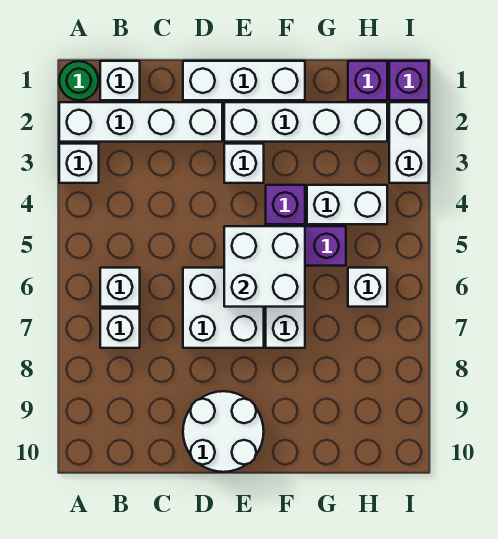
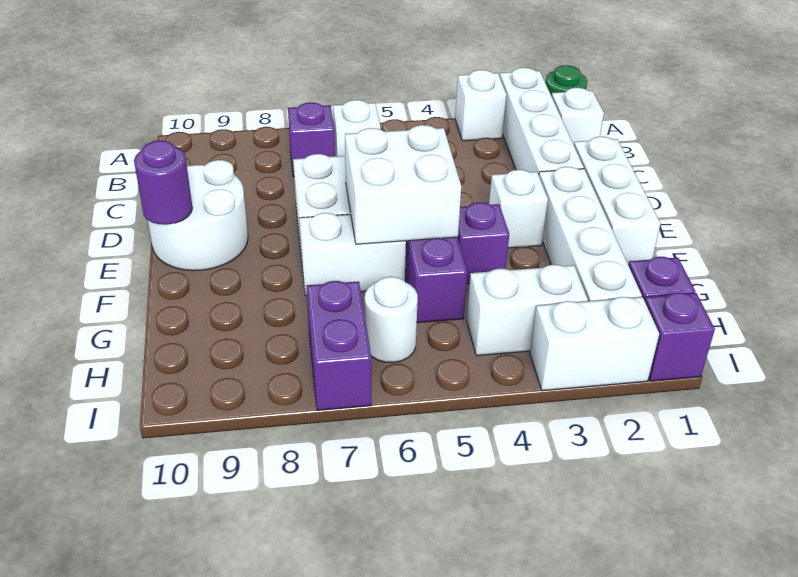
white brick B7 level 1 -> purple brick B7 level 1
none -> purple round brick E10 level 2
white brick G4:H4 level 1 -> white brick H3:H4 level 1
white brick H6 level 1 -> white round brick H6 level 1
none -> purple brick H7:I7 level 1

